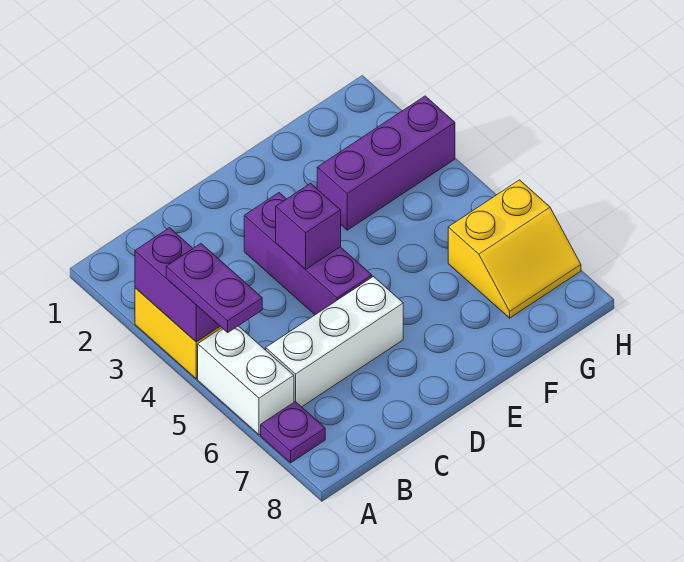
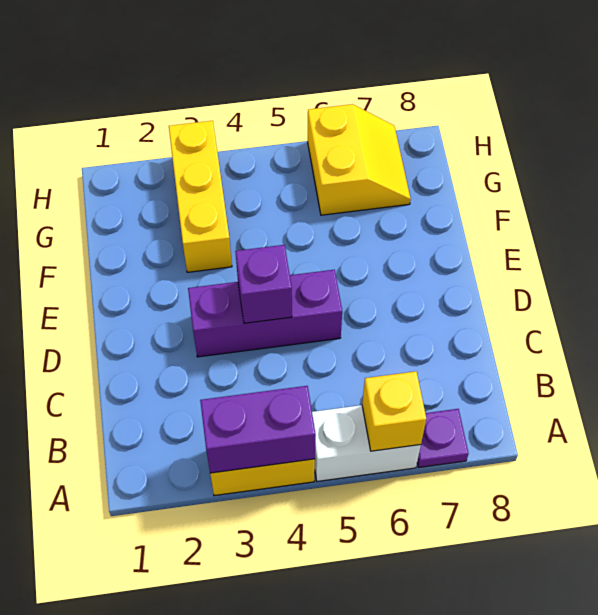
purple plate A4:A5 level 3 -> none
none -> yellow brick A6 level 2
white brick B6:D6 level 1 -> none
purple brick F3:H3 level 1 -> yellow brick F3:H3 level 1

